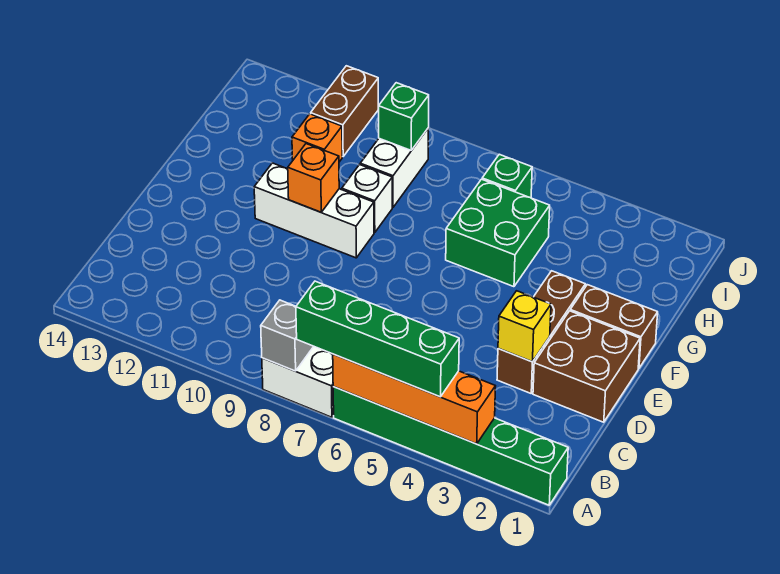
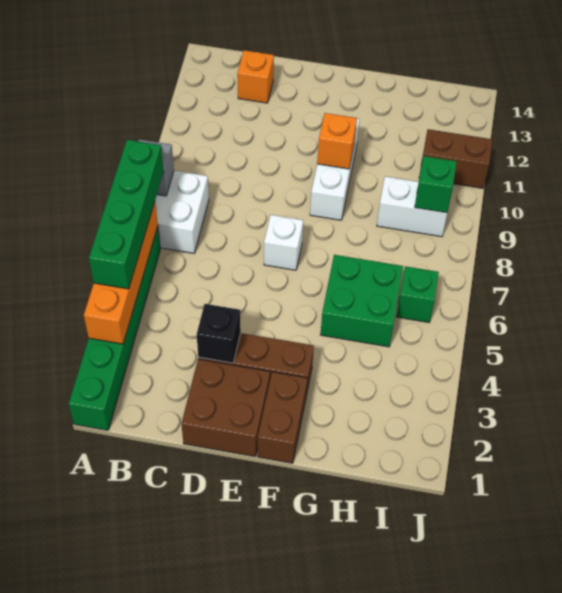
yellow brick D3 level 2 -> black brick D3 level 2
white brick G9 level 1 -> white brick E7 level 1
orange brick H11 level 1 -> orange brick C13 level 1

